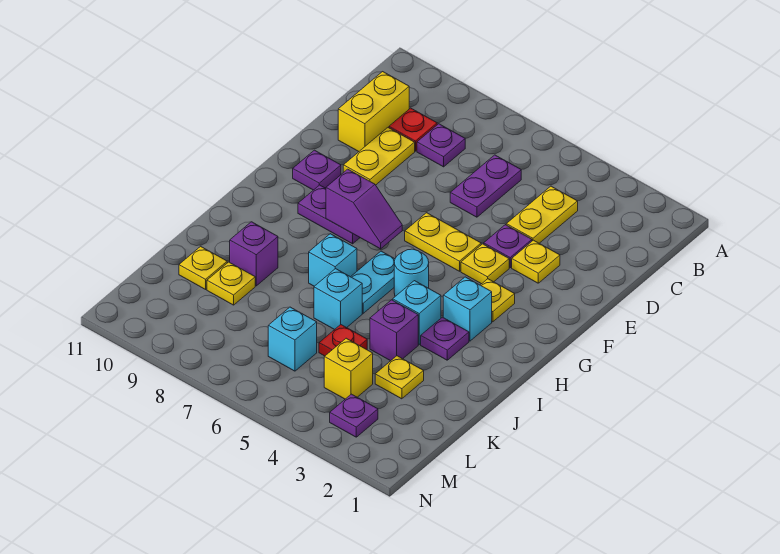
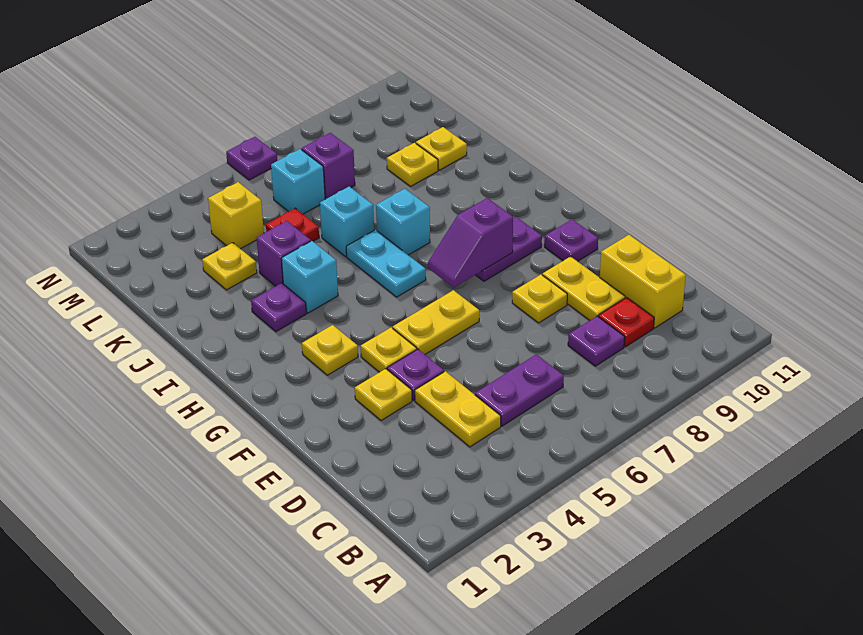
purple plate C6:D6 level 1 -> purple plate C5:C6 level 1
none -> yellow plate E8 level 1
cyan brick H3 level 1 -> none
cyan round brick H5 level 1 -> none
purple brick J9 level 1 -> purple brick L7 level 1
purple plate M3 level 1 -> purple plate N6 level 1

